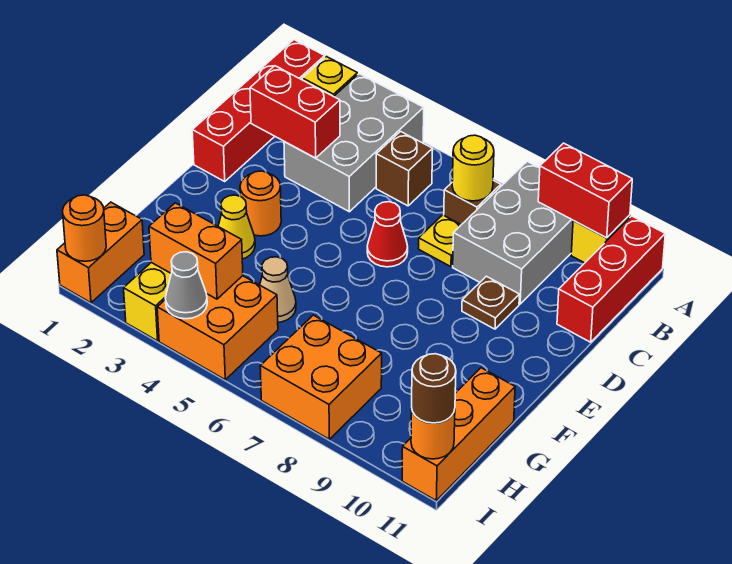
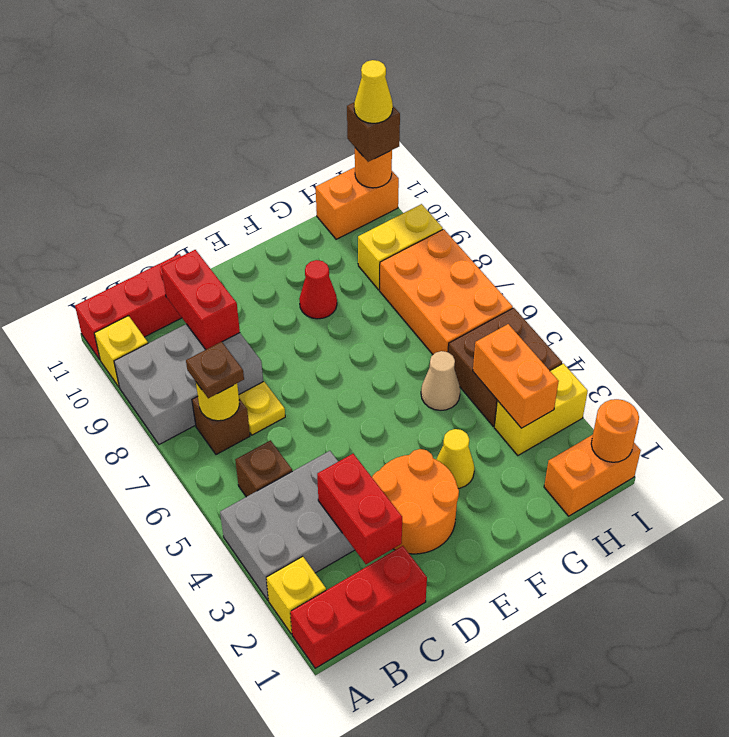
red brick A1:D1 level 1 -> red brick A1:C1 level 1
red brick A9:A10 level 2 -> red brick C9:C10 level 2
red cone D6 level 1 -> red cone F9 level 1
brown plate D9 level 1 -> brown plate B7 level 3
orange round brick E3 level 1 -> orange round brick D2:E3 level 1
orange brick G11:I11 level 1 -> orange brick H11:I11 level 1
orange brick H4:I5 level 1 -> brown brick H4:I5 level 1
orange brick H7:I8 level 1 -> orange brick H6:I8 level 1
none -> yellow brick H9:I9 level 1
grey cone I4 level 2 -> none
brown round brick I11 level 3 -> brown brick I11 level 3
none -> yellow cone I11 level 4

